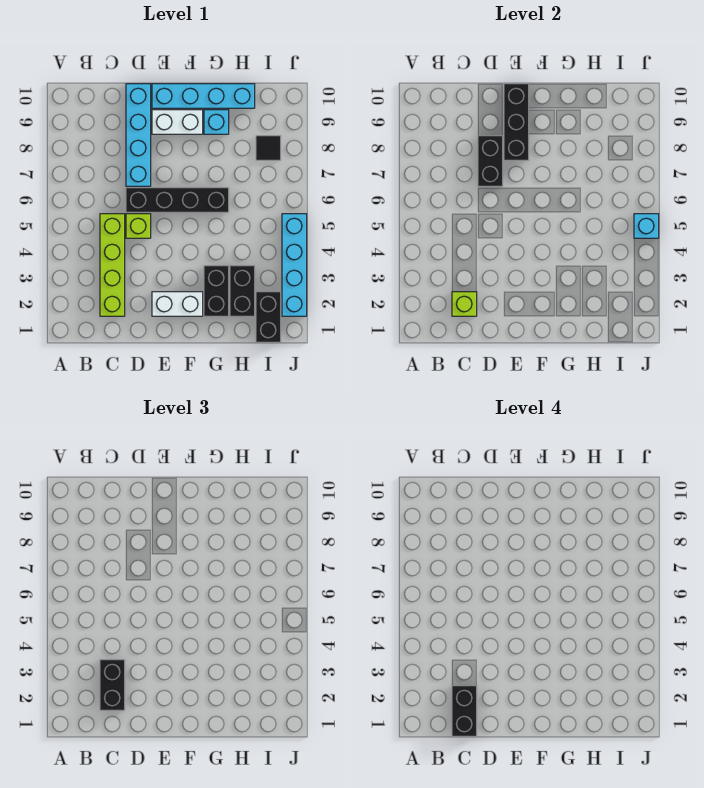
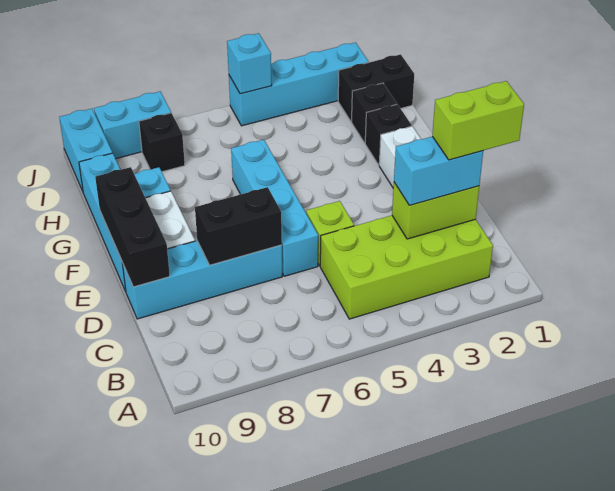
black brick C1:C2 level 4 -> lime brick C1:C2 level 4
lime brick C2:C5 level 1 -> lime brick B2:C5 level 1
lime brick C2 level 2 -> lime brick C2:C3 level 2
black brick C2:C3 level 3 -> cyan brick C2:C3 level 3
black brick D6:G6 level 1 -> cyan brick D6:G6 level 1
black brick E8:E10 level 2 -> black brick D10:F10 level 2
black brick G2:G3 level 1 -> black brick G2 level 1
black brick H2:H3 level 1 -> black brick H2 level 1
black tile I8 level 1 -> black brick I8 level 1
none -> cyan brick I10:J10 level 1
none -> cyan brick J8:J9 level 1

